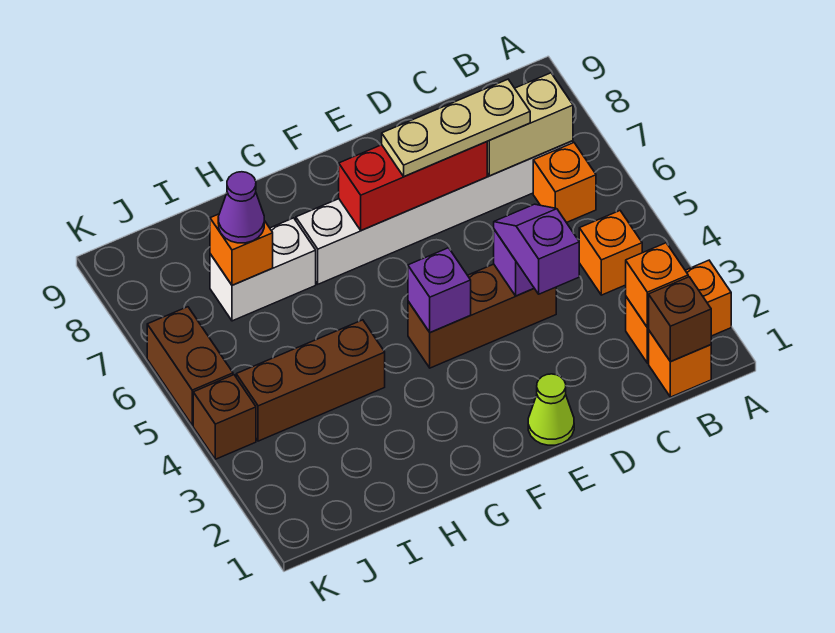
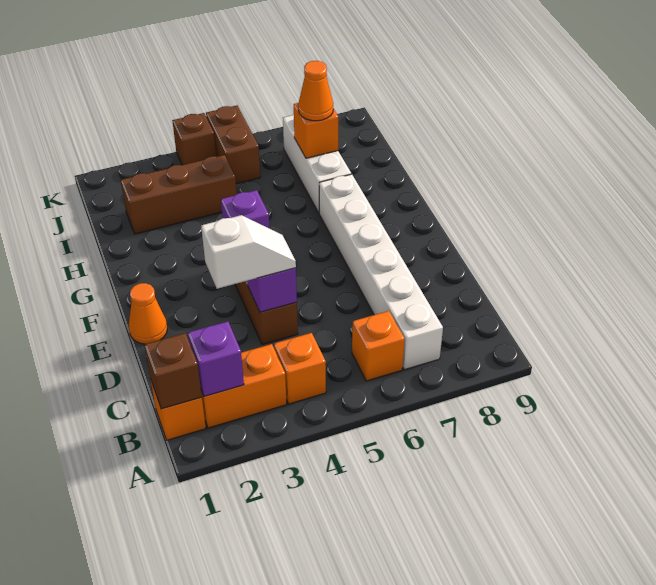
orange brick A2:B2 level 1 -> orange brick B2:B3 level 1
orange brick B2 level 2 -> purple brick B2 level 2
tan brick B7:C7 level 2 -> none
tan plate C7:E7 level 3 -> none
purple slope D3:D4 level 3 top 3 -> white slope D3:D4 level 3 top 3
red brick D7:F7 level 2 -> none
lime cone E1 level 1 -> orange cone E1 level 1
brown brick H4:J4 level 1 -> brown brick I2:I4 level 1
white brick H7:I7 level 1 -> white brick H7:J7 level 1
purple cone I7 level 3 -> orange cone I7 level 3
brown brick K5:K6 level 1 -> brown brick J5:K5 level 1

